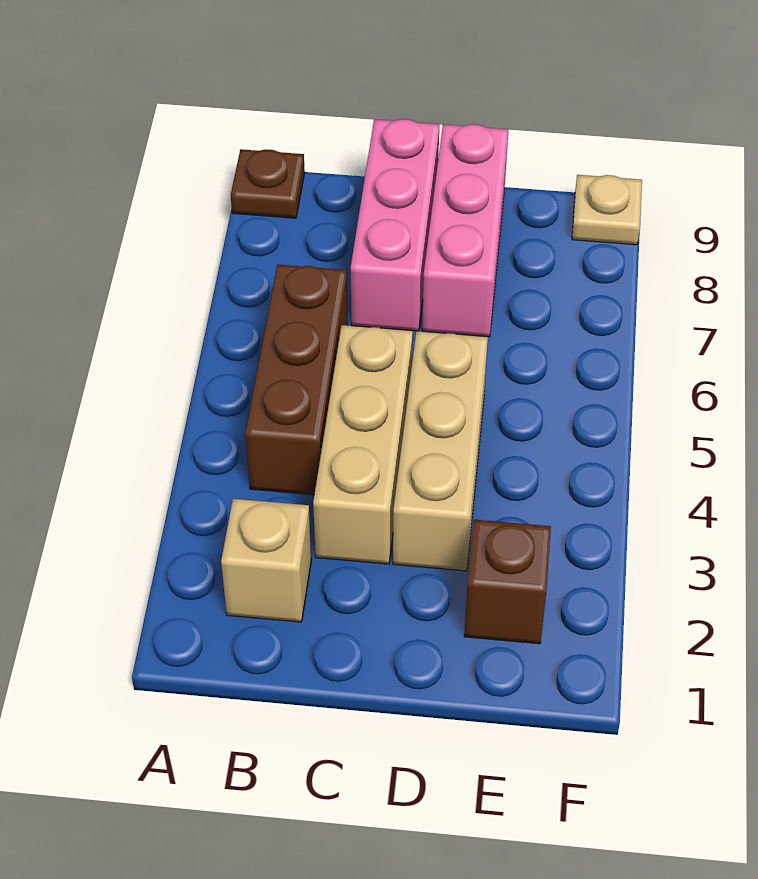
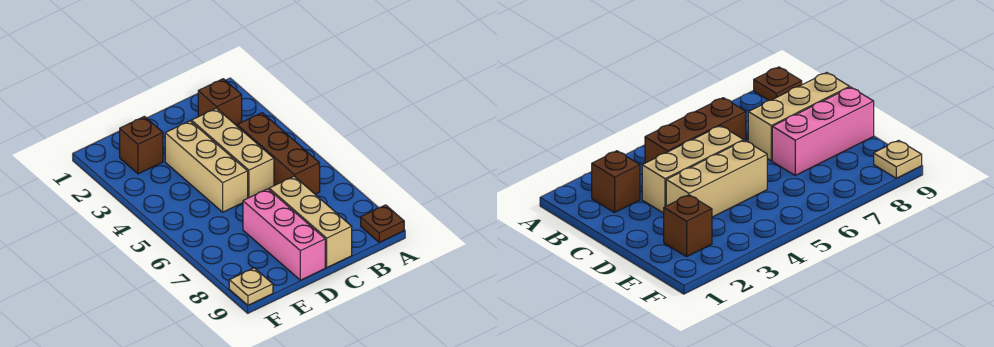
tan brick B2 level 1 -> brown brick B2 level 1
pink brick C7:C9 level 1 -> tan brick C7:C9 level 1

